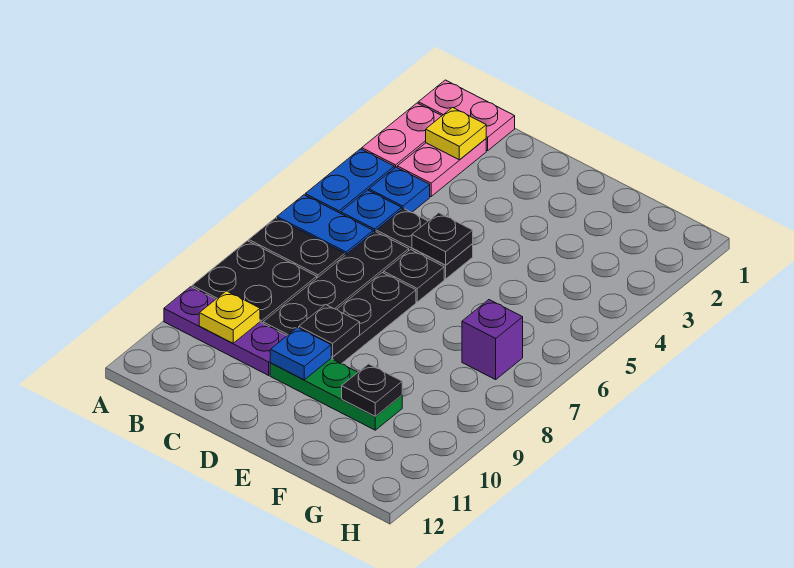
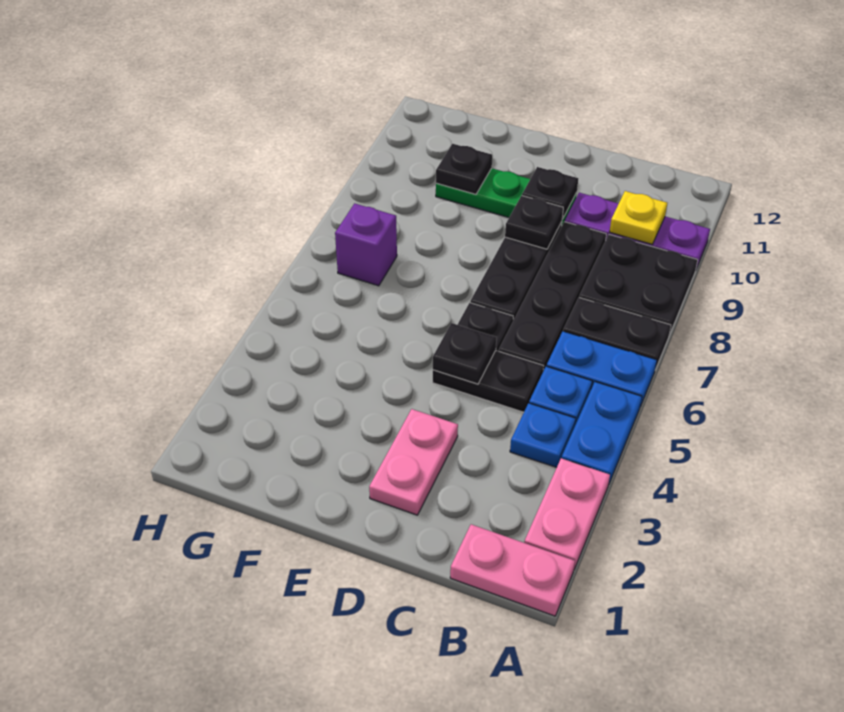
pink plate B2:B3 level 1 -> pink plate D2:D3 level 1
yellow plate B2 level 2 -> none
blue plate D10 level 2 -> black plate D10 level 2

